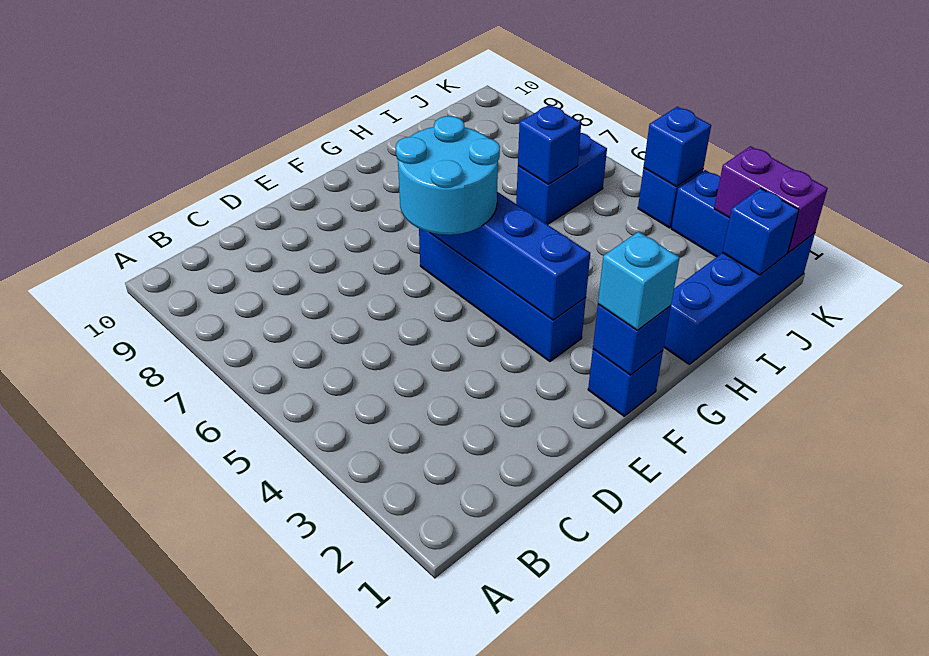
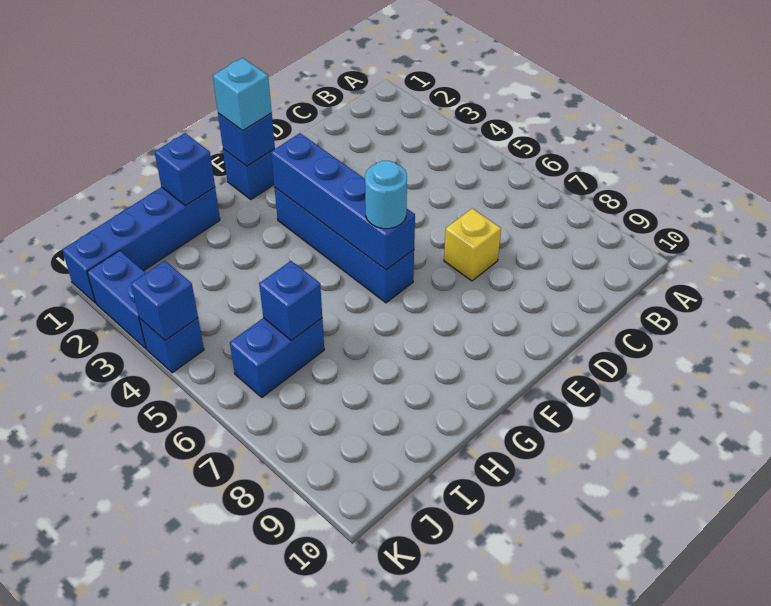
none -> yellow brick D7 level 1
cyan round brick E5:F6 level 3 -> cyan round brick F6 level 3
blue brick J1 level 2 -> blue brick H1 level 2
purple brick K1:K2 level 2 -> none

